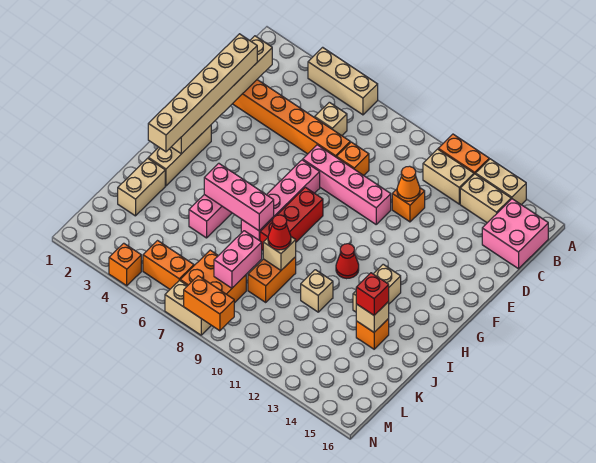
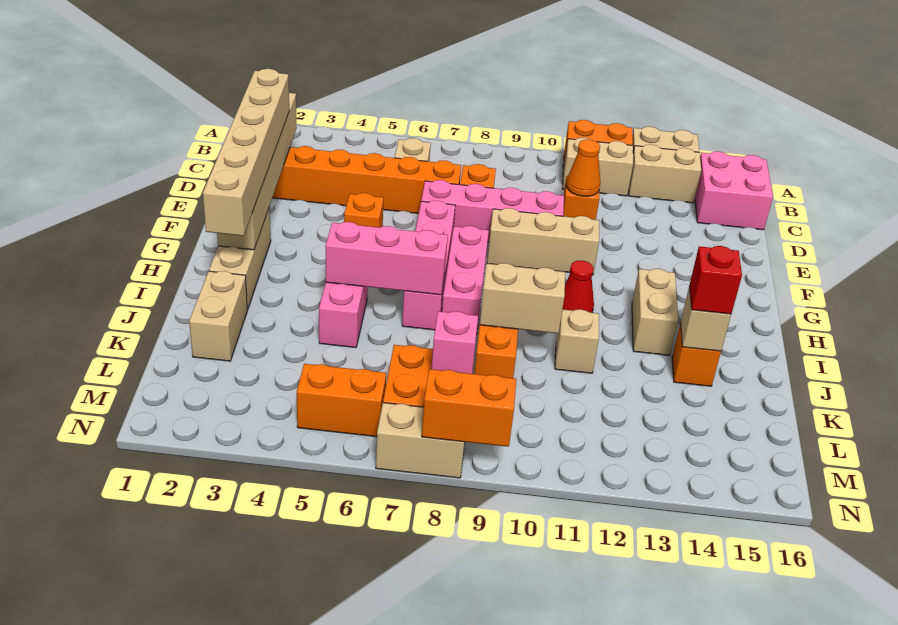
tan brick A4:A6 level 1 -> tan brick F9:F11 level 1
red brick G8:I8 level 1 -> pink brick G8:I8 level 1
tan brick J9 level 2 -> tan brick J9:J10 level 2
red cone J9 level 3 -> none
pink brick K8:L8 level 2 -> pink brick L8 level 2
orange brick N4 level 1 -> orange brick F5 level 1

